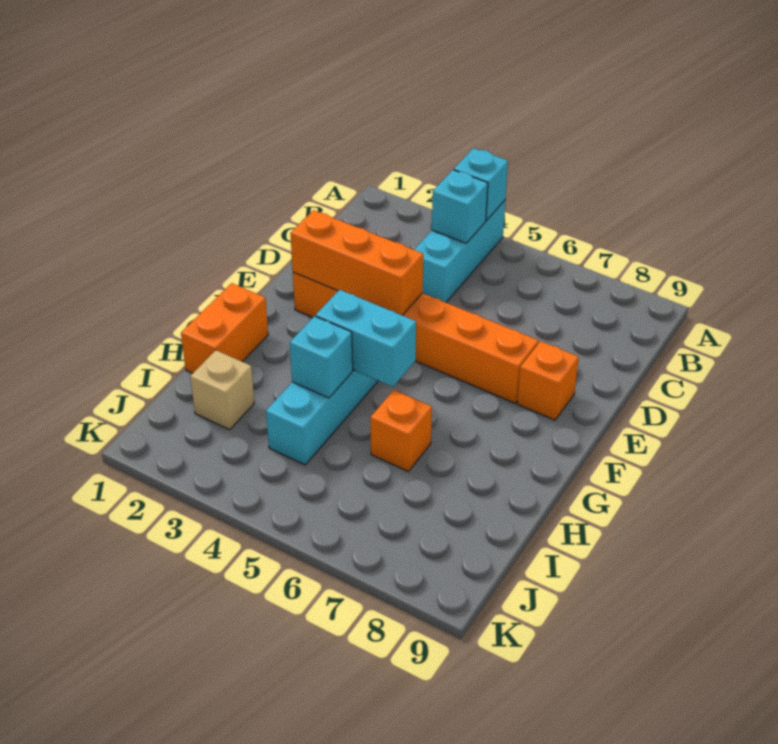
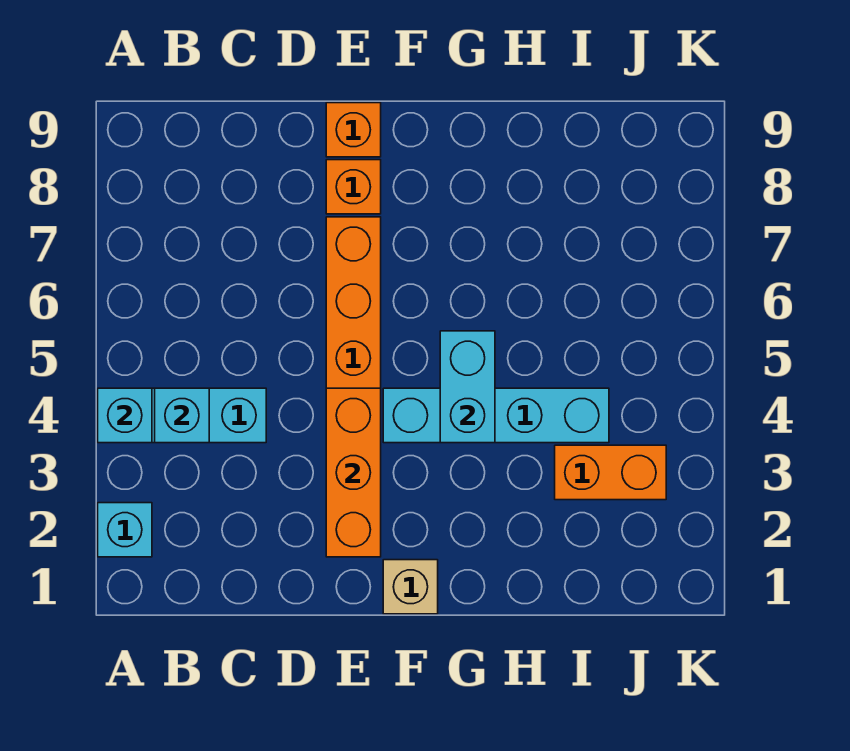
orange brick G1:H1 level 1 -> orange brick I3:J3 level 1
cyan brick H4 level 2 -> cyan brick A2 level 1
orange brick H6 level 1 -> orange brick E9 level 1
tan brick I2 level 1 -> tan brick F1 level 1

